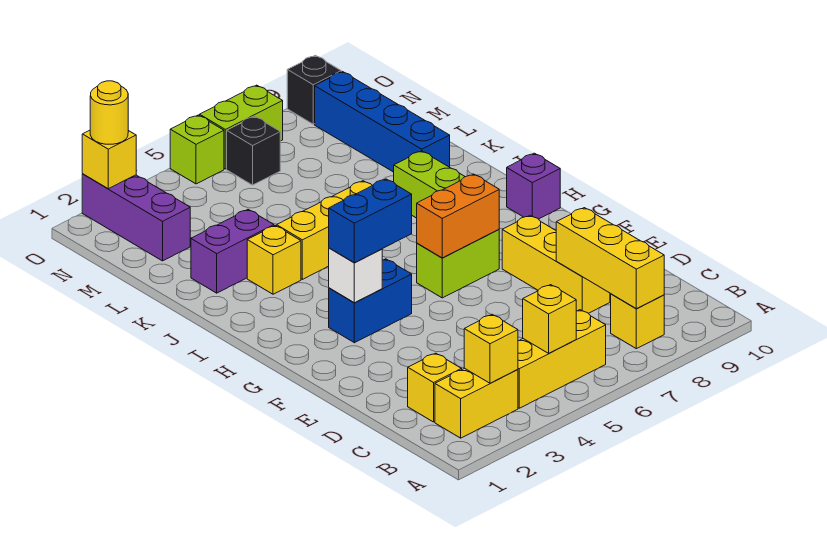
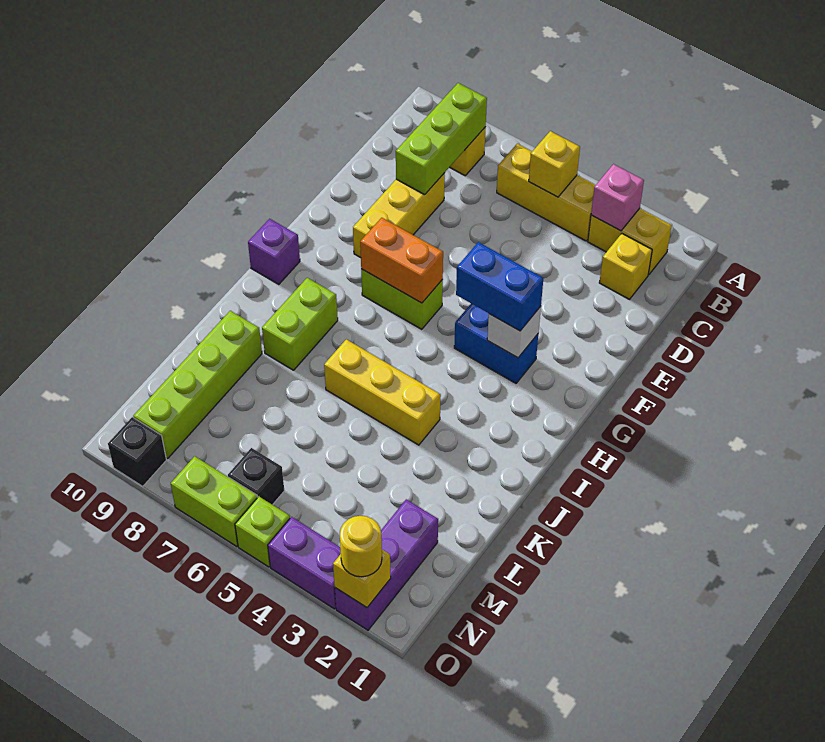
yellow brick B3 level 2 -> pink brick B3 level 2
yellow brick B8:D8 level 2 -> lime brick B8:D8 level 2
yellow brick J3 level 1 -> none
purple brick K2:K3 level 1 -> purple brick O3:O4 level 1
blue brick K9:N9 level 1 -> lime brick K9:N9 level 1

